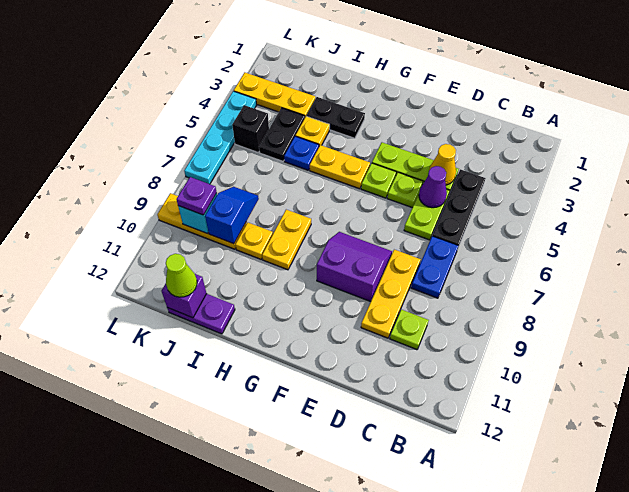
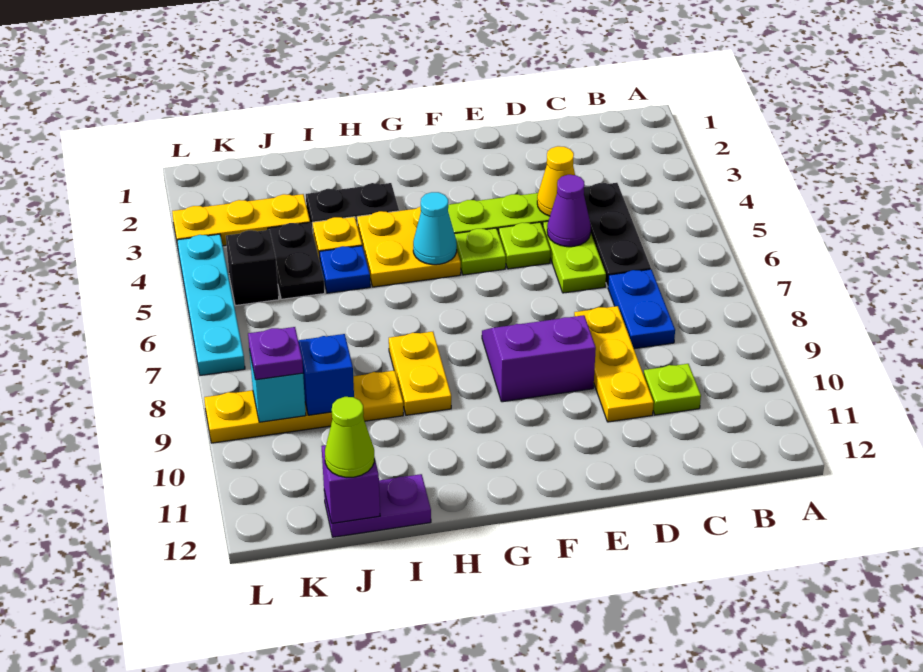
yellow plate G5:H5 level 1 -> yellow plate G4:H5 level 1
none -> cyan cone G5 level 2

